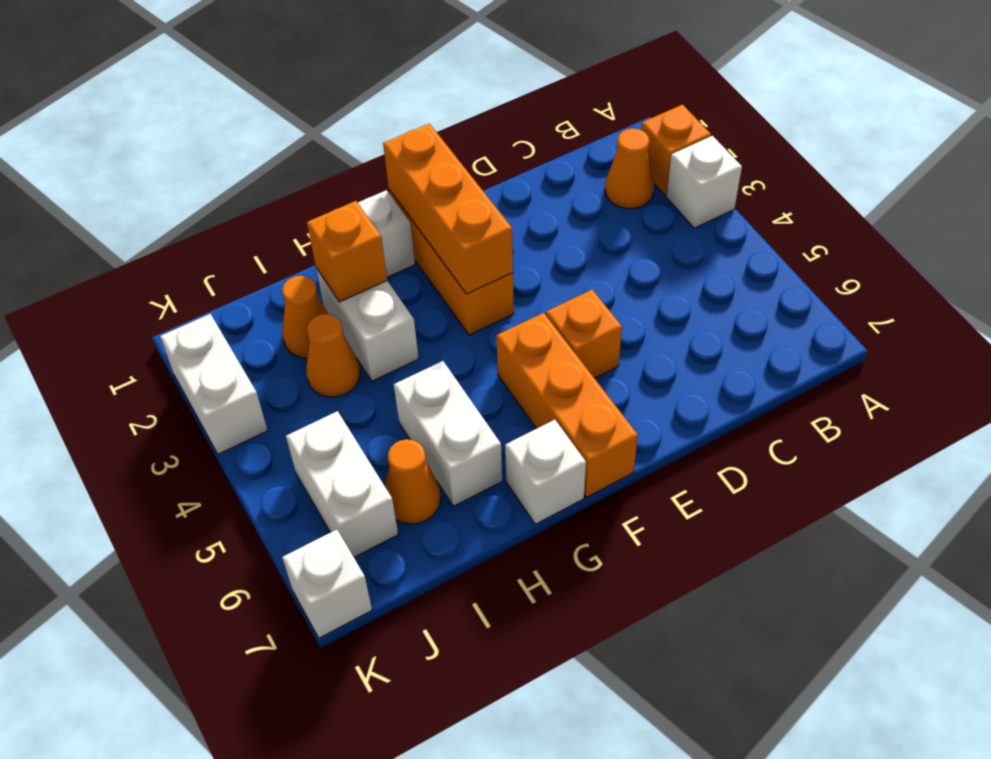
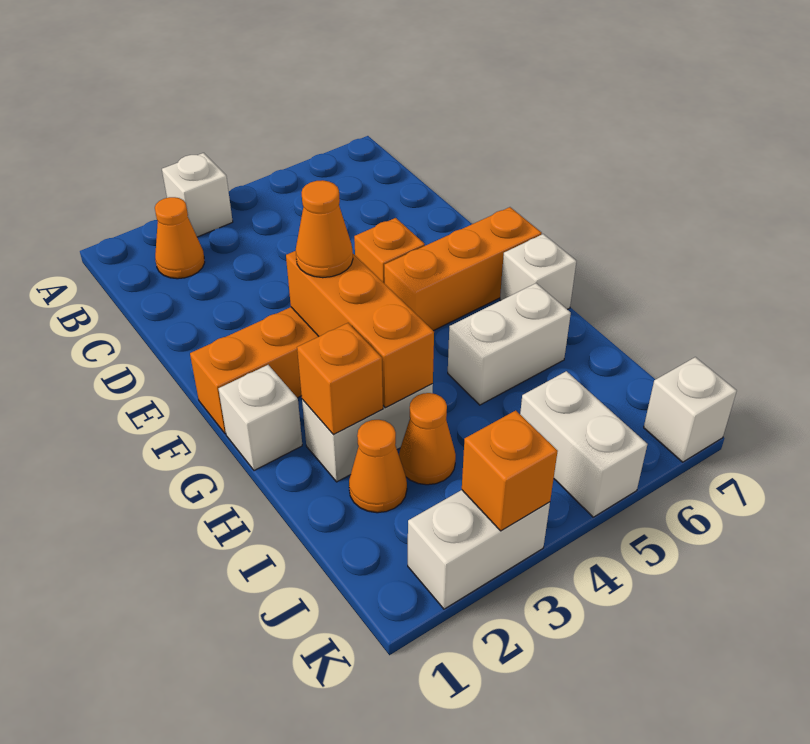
orange brick A2 level 1 -> orange brick K3 level 2
orange brick F1:F3 level 2 -> orange brick F3:H3 level 2
orange cone I6 level 1 -> orange cone F3 level 3
white brick J5:J6 level 1 -> white brick J5:K5 level 1

